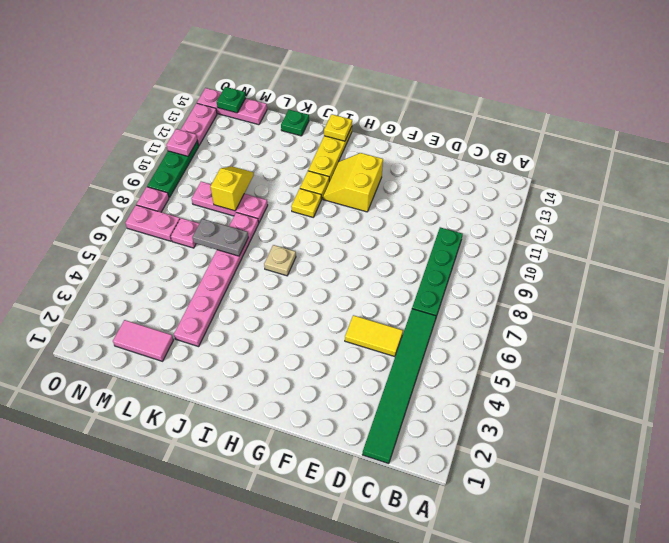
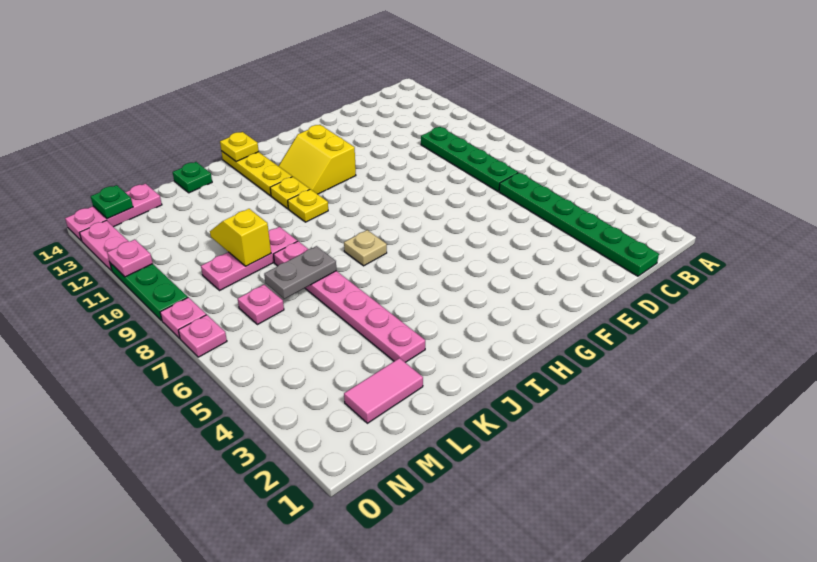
green tile C1:C6 level 1 -> green plate C1:C6 level 1
yellow tile D5:E5 level 1 -> none
pink plate N7:O7 level 1 -> pink plate O7 level 1

